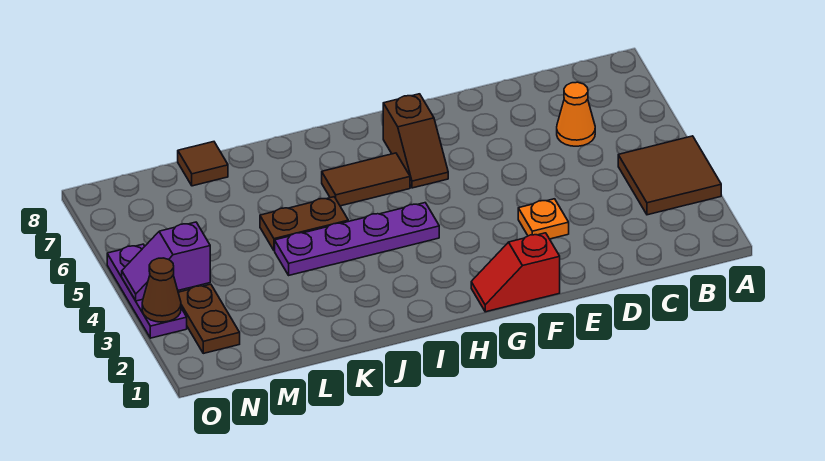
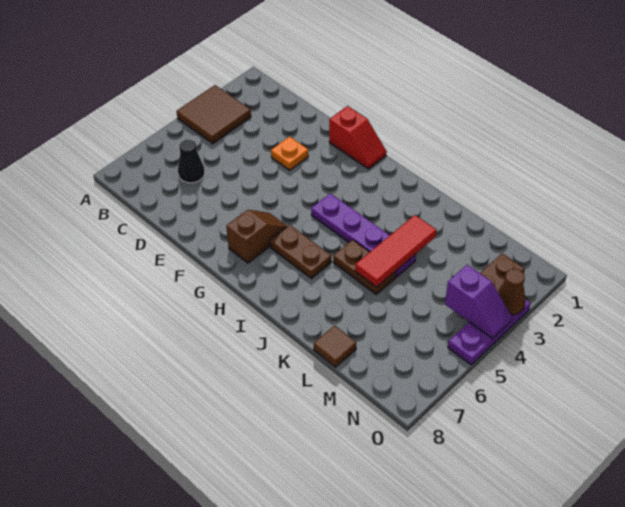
orange cone C6 level 1 -> black cone C6 level 1
brown tile H6:I6 level 1 -> brown plate H6:I6 level 1
none -> red tile K3:K5 level 2

